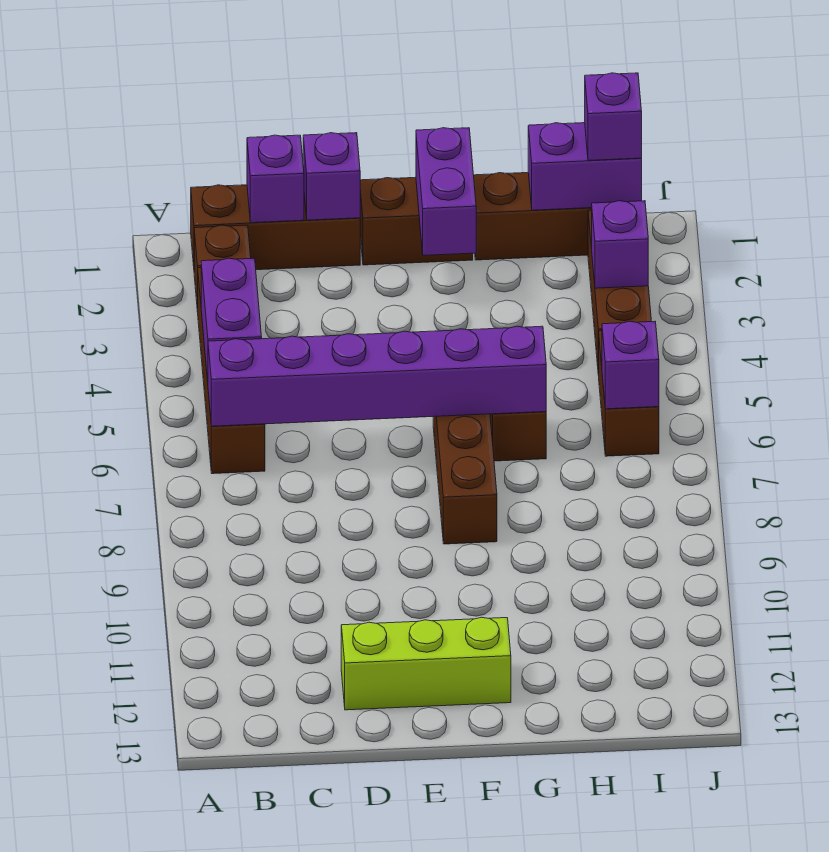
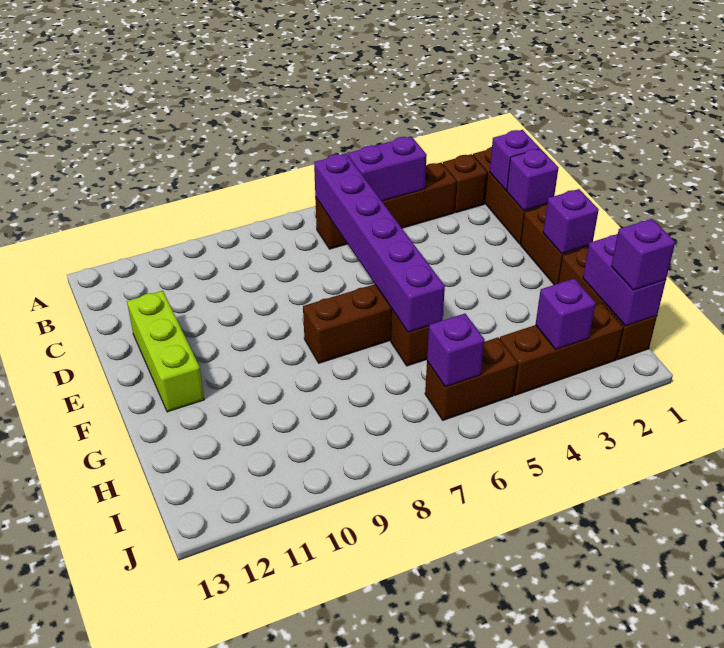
purple brick F1:F2 level 2 -> purple brick F1 level 2

